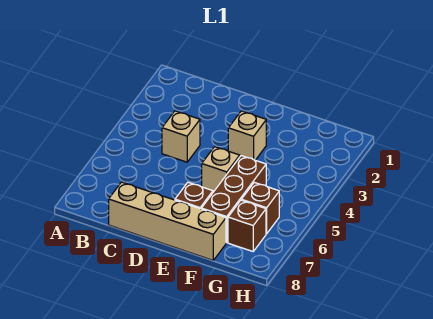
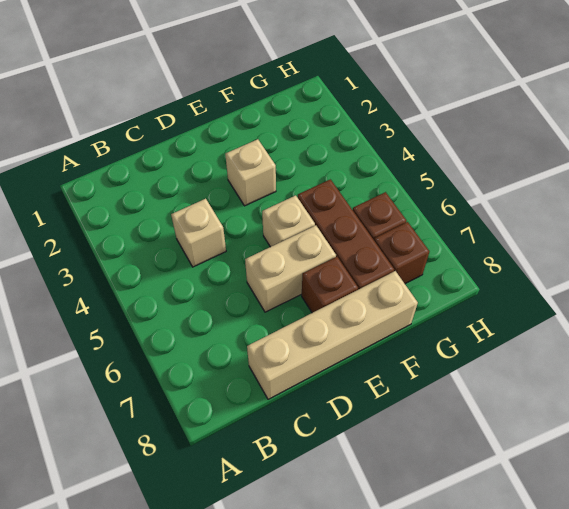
none -> tan brick D6:E6 level 1

